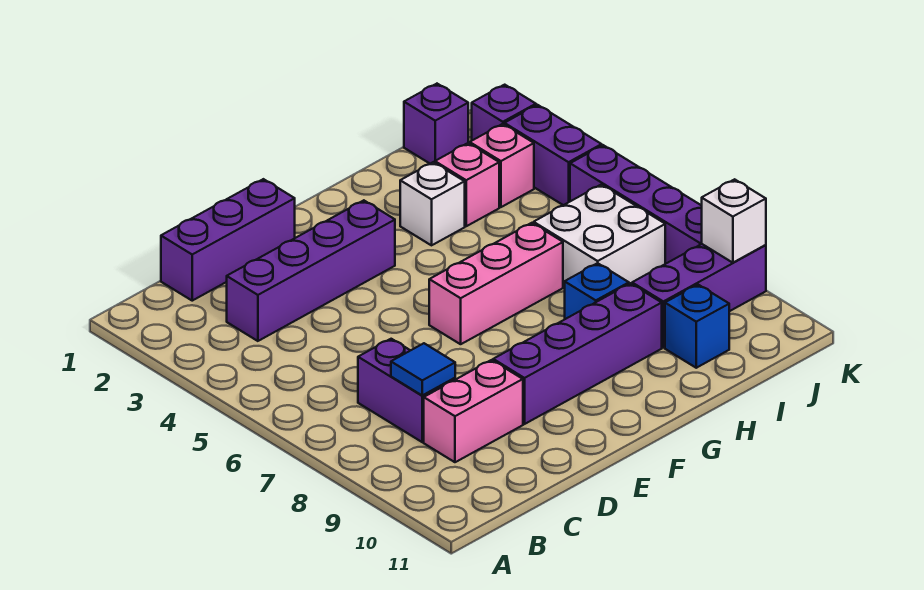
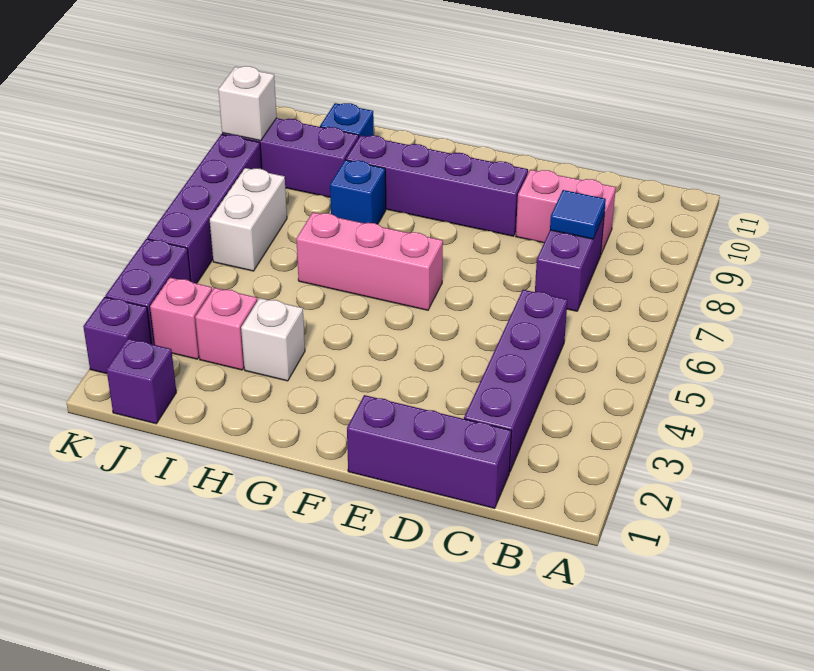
purple brick C3:F3 level 1 -> purple brick C2:C5 level 1
white brick I6:J7 level 1 -> white brick J6:J7 level 1

